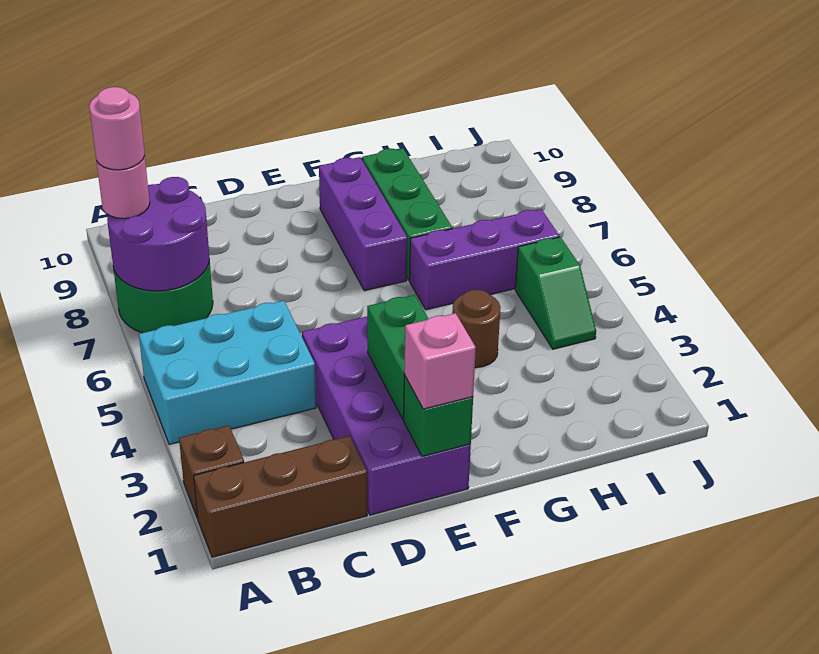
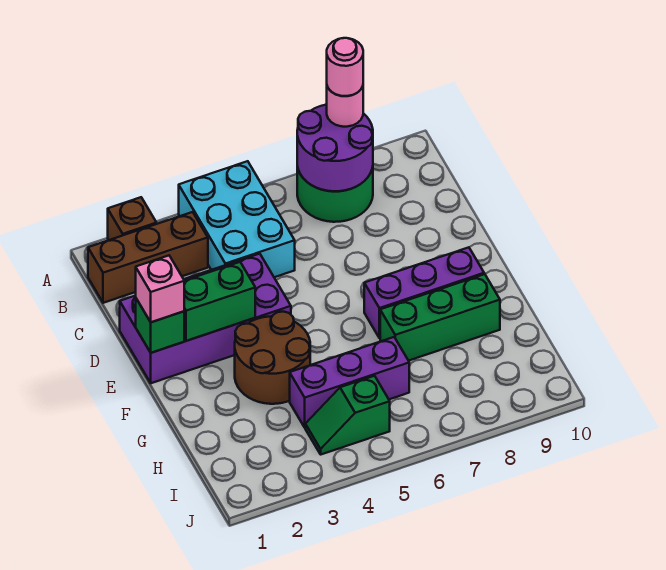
brown brick A1:C1 level 1 -> brown brick B1:B3 level 1
brown round brick G4 level 1 -> brown round brick F3:G4 level 1
purple brick G6:I6 level 1 -> purple brick H4:H6 level 1

